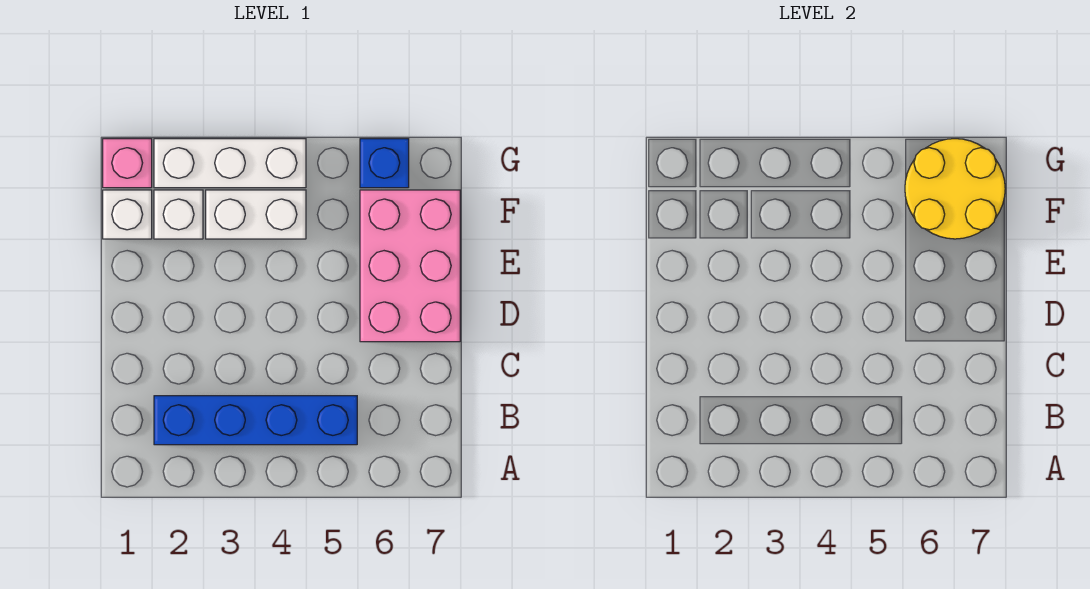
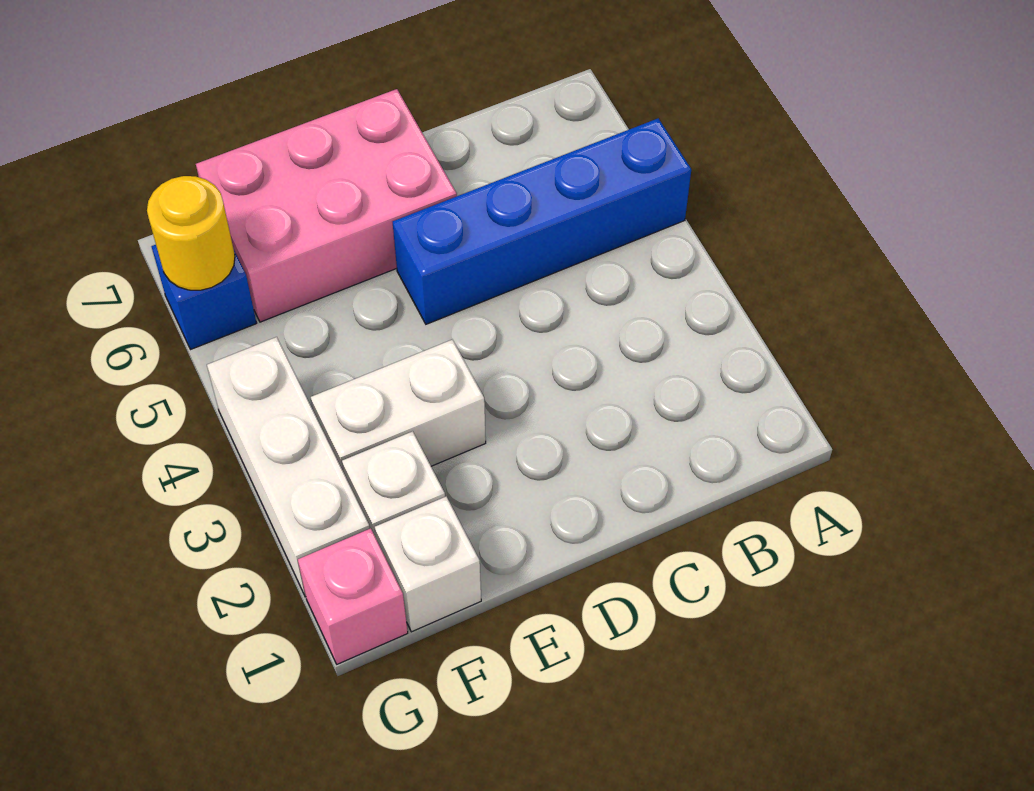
blue brick B2:B5 level 1 -> blue brick A5:D5 level 1
white brick F3:F4 level 1 -> white brick E3:F3 level 1
yellow round brick F6:G7 level 2 -> yellow round brick G6 level 2

